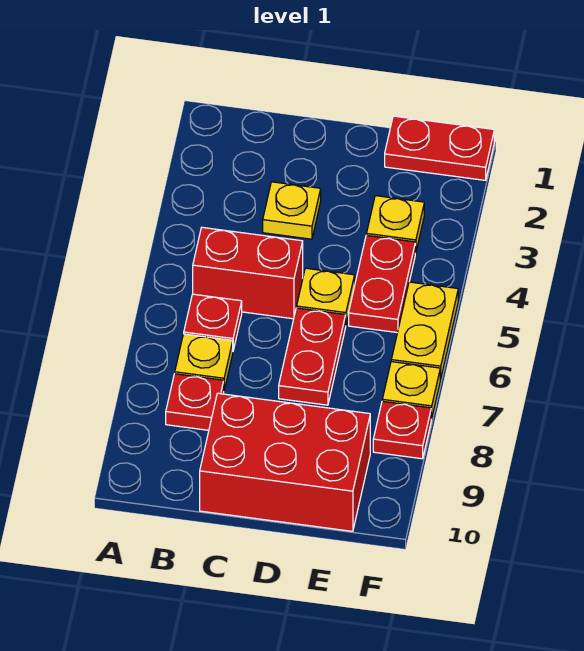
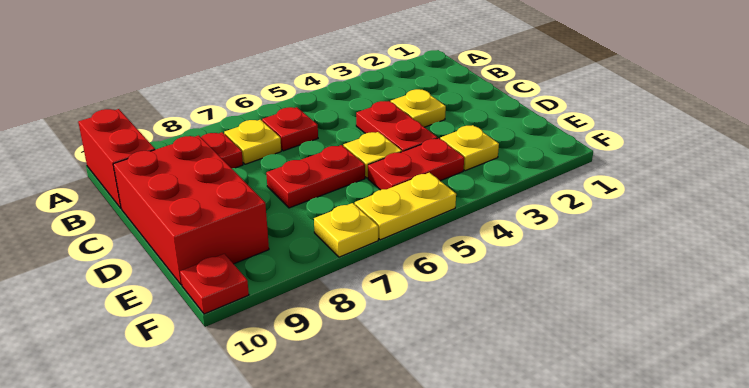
red brick B5:C5 level 1 -> red brick A10:B10 level 1
red plate E1:F1 level 1 -> red plate C4:D4 level 1
red plate F8 level 1 -> red plate F10 level 1

